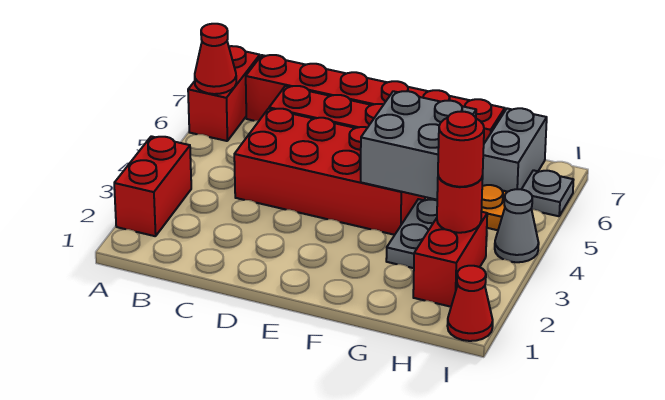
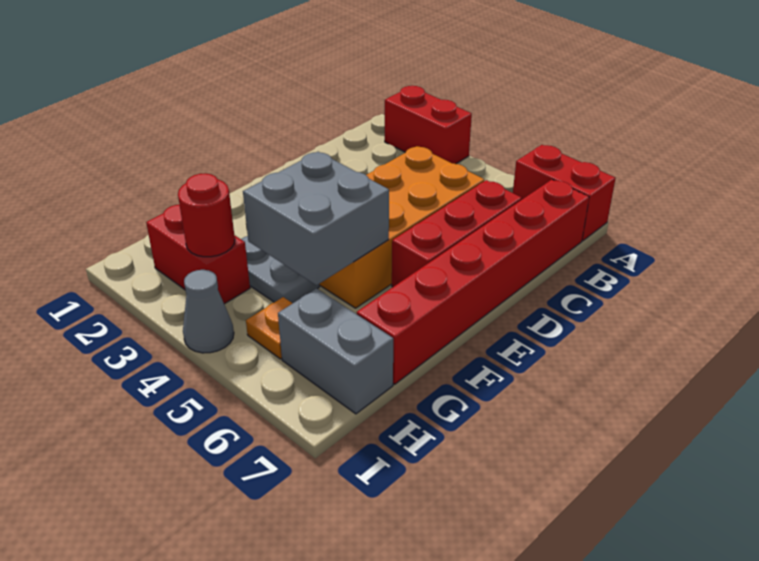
red cone A6 level 2 -> none
red brick C4:F5 level 1 -> orange brick C4:F5 level 1
red round brick H3 level 3 -> none
red cone I1 level 1 -> none
grey plate I6 level 1 -> none

